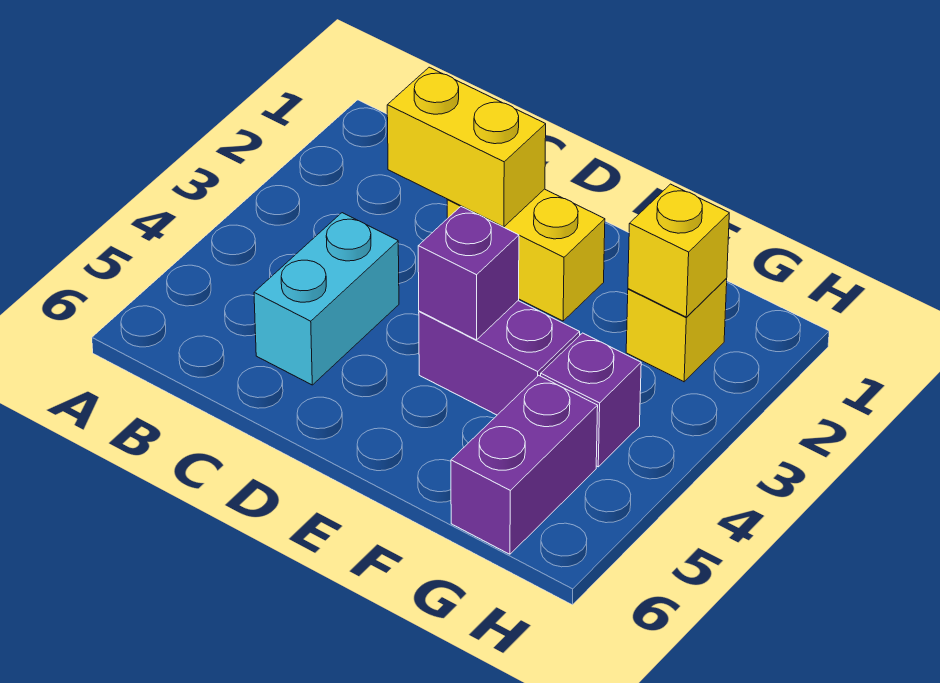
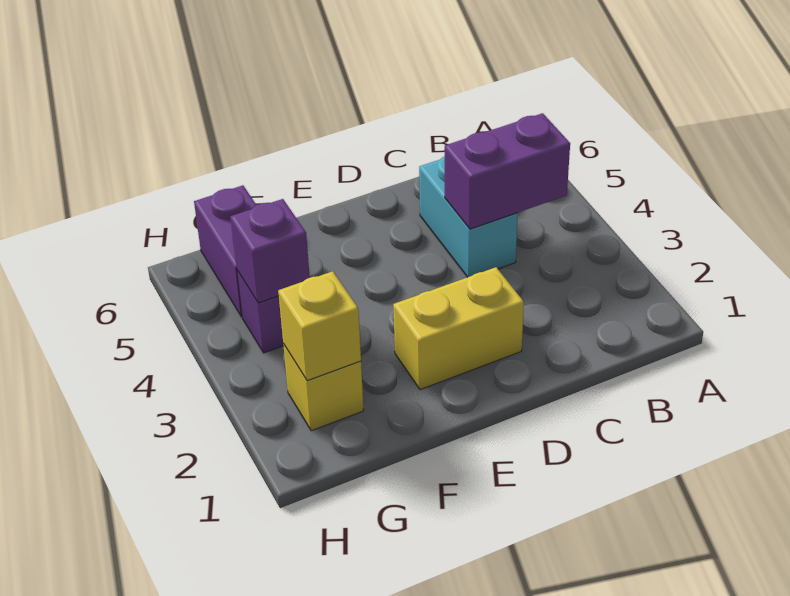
yellow brick C2:D2 level 2 -> none
purple brick E4:F4 level 1 -> purple brick B4:C4 level 2
purple brick E4 level 2 -> purple brick G4 level 2

